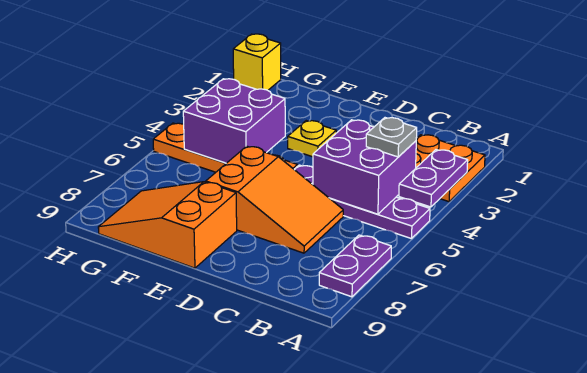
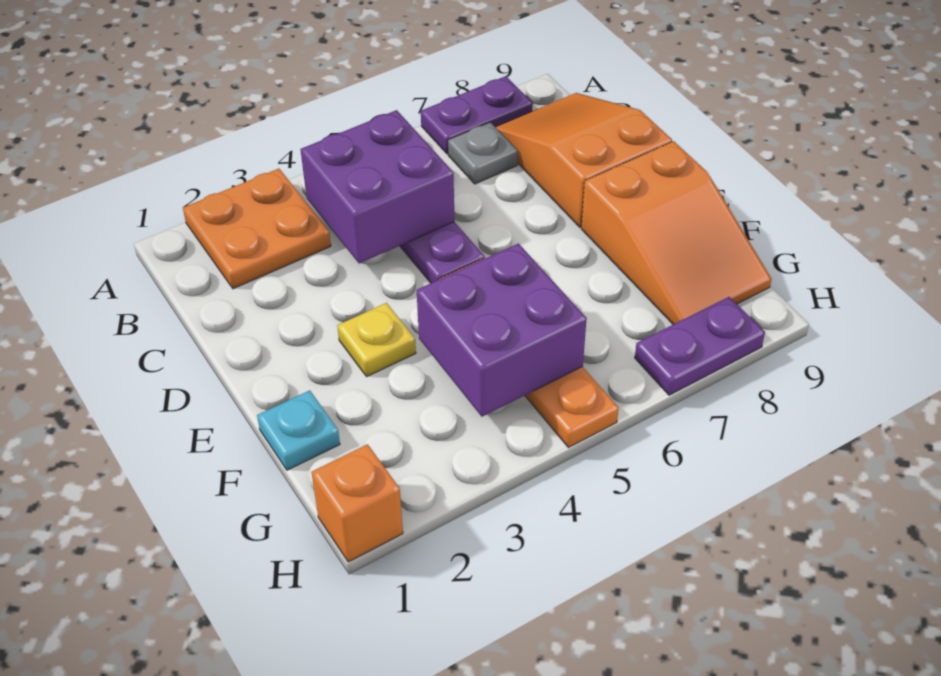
purple plate A3:A4 level 2 -> purple plate H7:H8 level 1
grey plate B4 level 3 -> grey plate B7 level 1
orange slope C6:E7 level 1 top E -> orange slope B8:D9 level 1 top D
none -> cyan plate F1 level 1
yellow brick H1 level 1 -> orange brick H1 level 1

